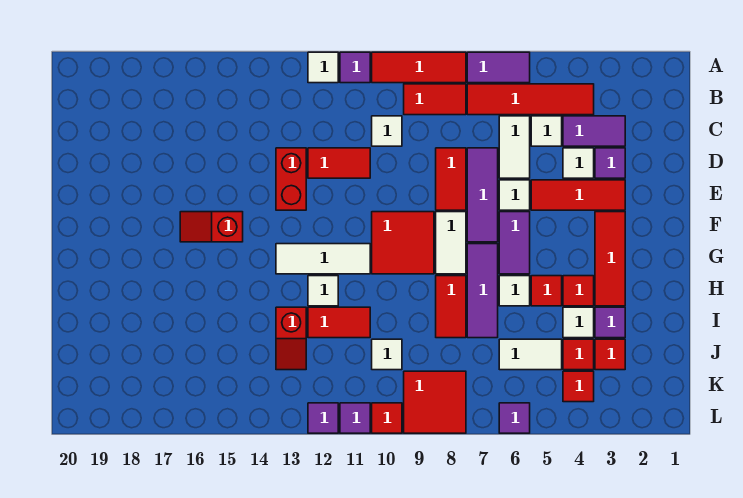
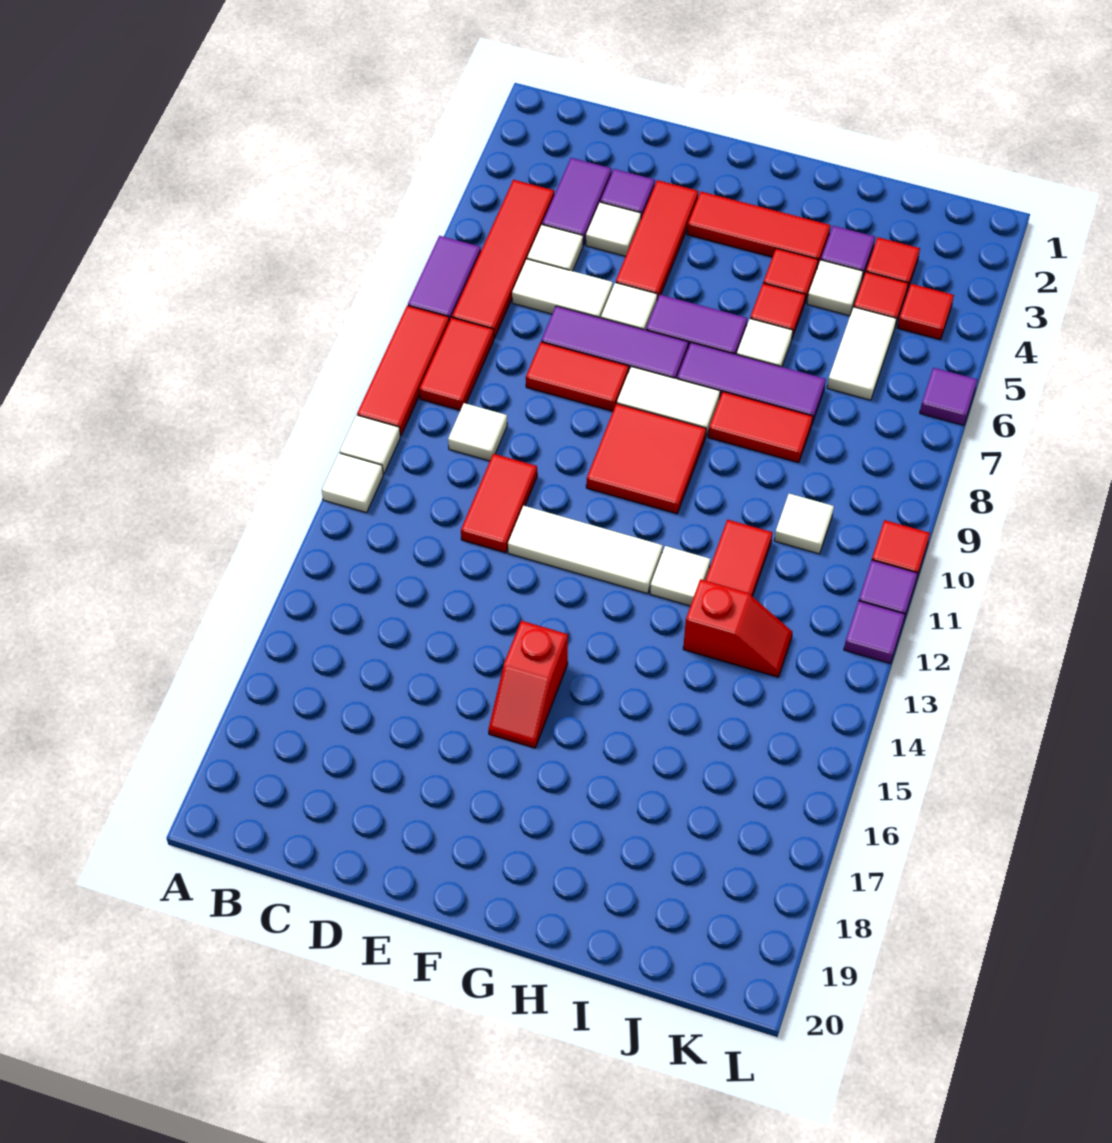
purple tile A11 level 1 -> white tile A11 level 1
red brick D13:E13 level 1 -> none
white tile G11:G13 level 1 -> white tile E12:G12 level 1
red tile K8:L9 level 1 -> none

